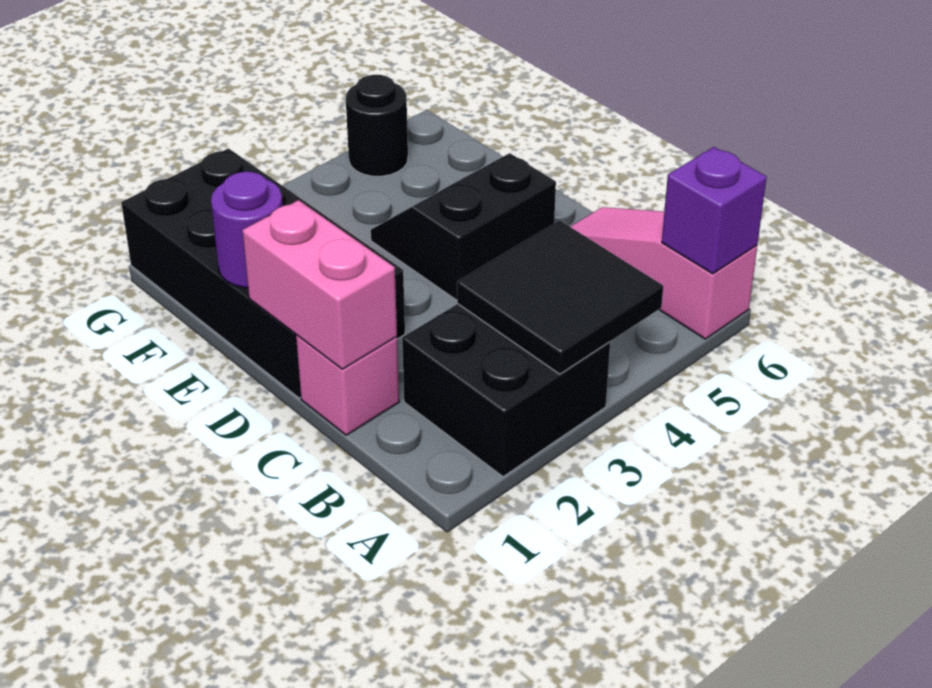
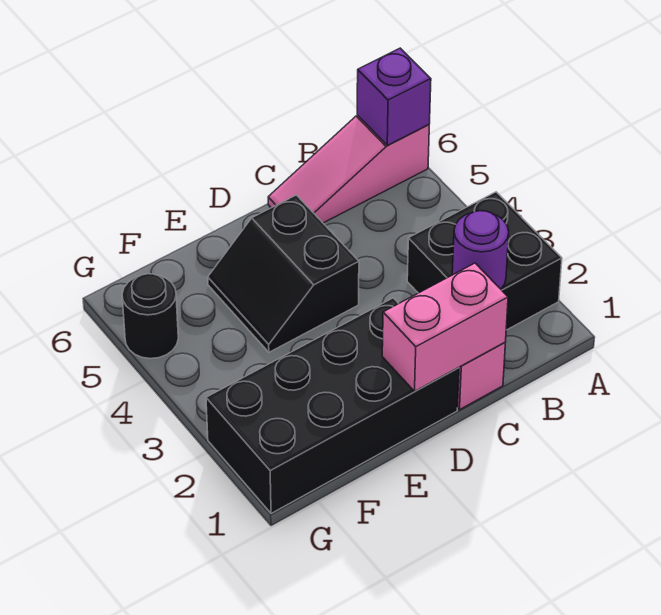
black tile A3:B4 level 2 -> none
purple round brick E1 level 2 -> purple round brick B2 level 2

